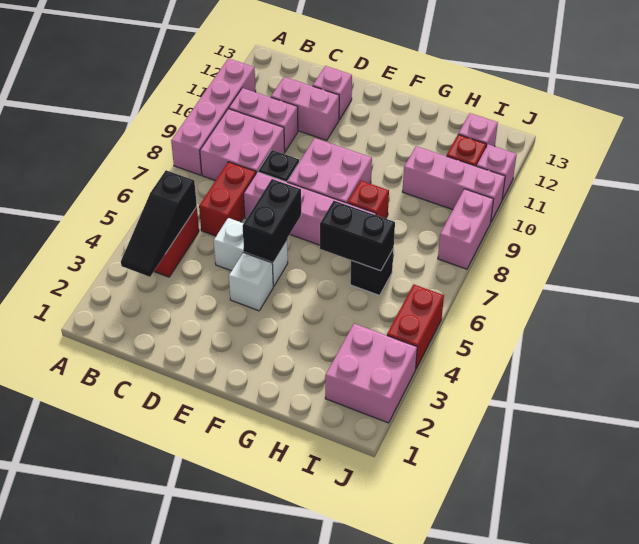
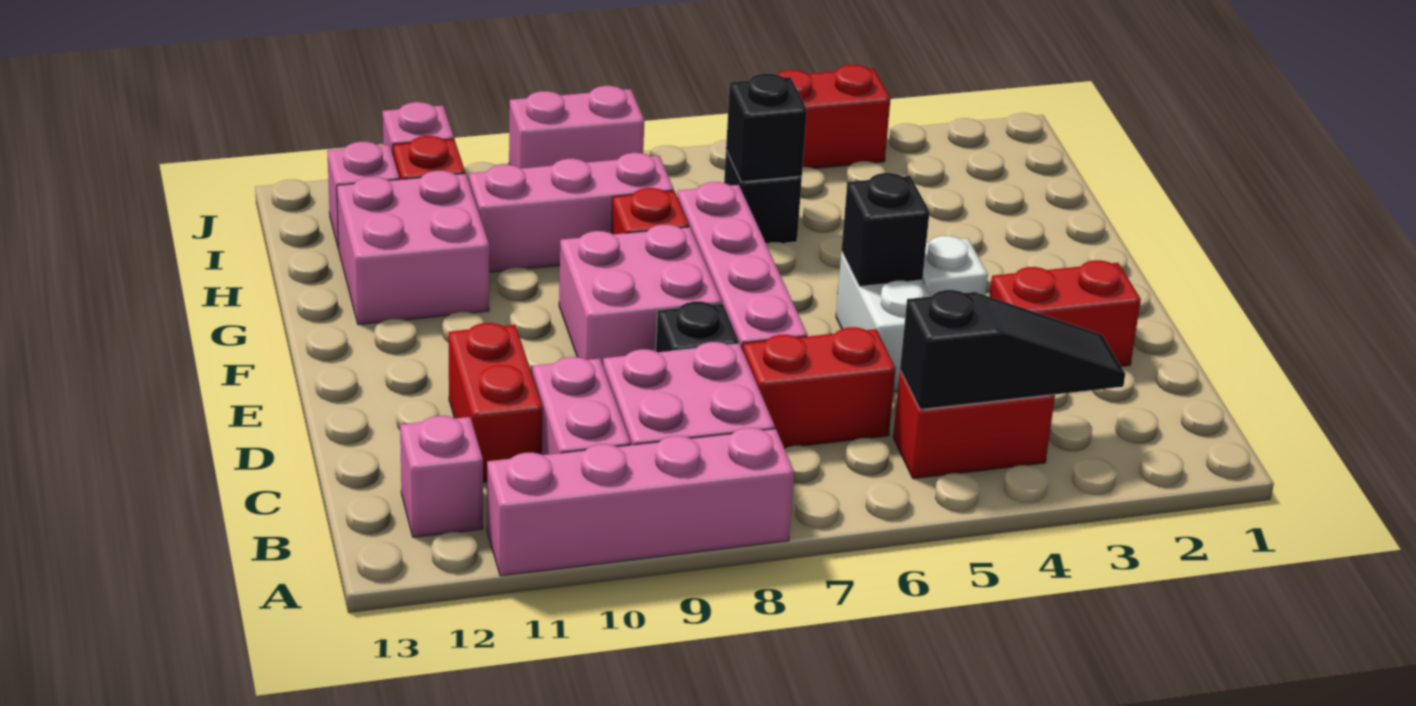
pink brick C11:D11 level 1 -> red brick C11:D11 level 1
none -> red brick D2:D3 level 1
pink brick D12 level 1 -> pink brick B12 level 1
black brick E5:E6 level 2 -> black brick E5 level 2
black brick G6:H6 level 2 -> black brick H6 level 2
pink brick H10:J10 level 1 -> pink brick H8:H10 level 1
pink brick I2:J3 level 1 -> pink brick G11:H12 level 1

